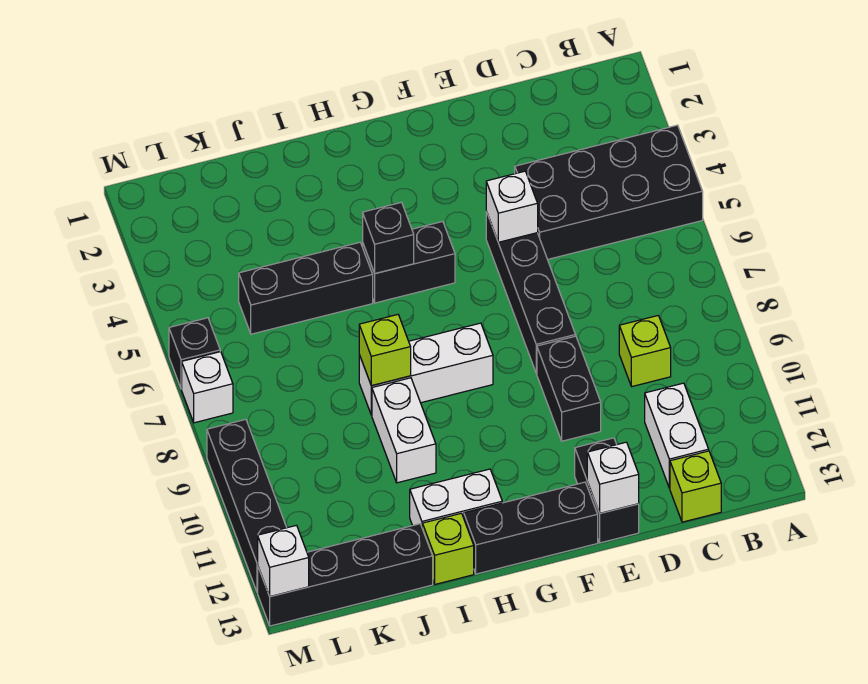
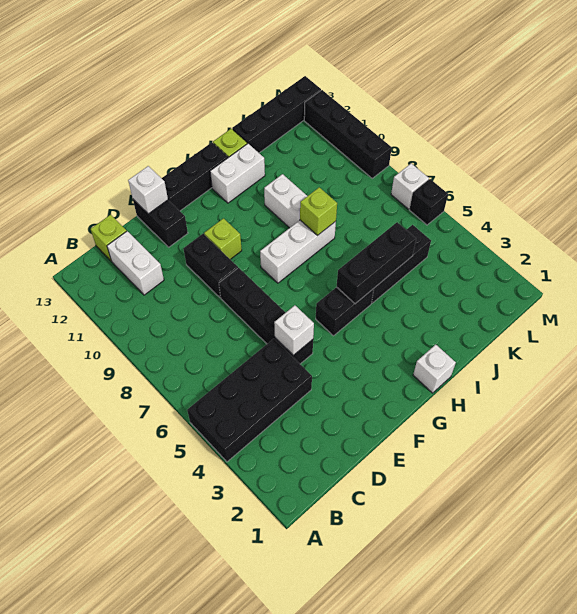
lime brick C9 level 1 -> lime brick F10 level 1
black brick H5 level 2 -> black brick H5:J5 level 2
white brick M13 level 2 -> white brick H1 level 1

